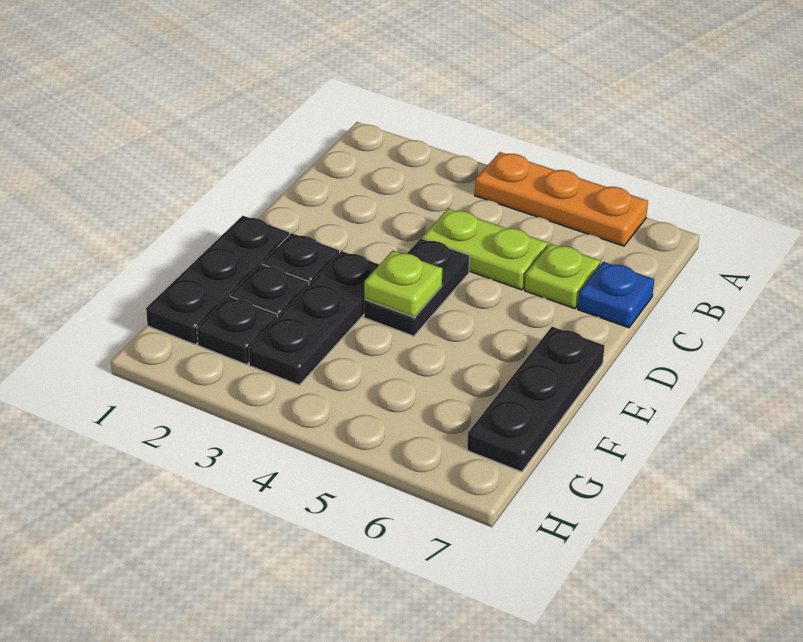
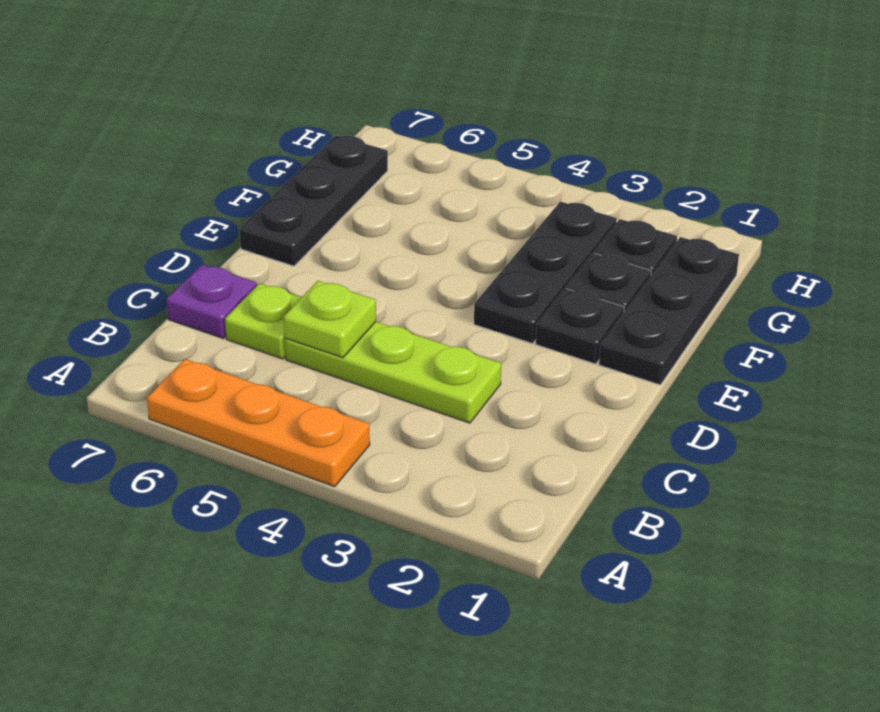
lime plate C4:C5 level 1 -> lime plate C3:C5 level 1
blue plate C7 level 1 -> purple plate C7 level 1
black plate D4:E4 level 1 -> none
lime plate E4 level 2 -> lime plate C5 level 2

